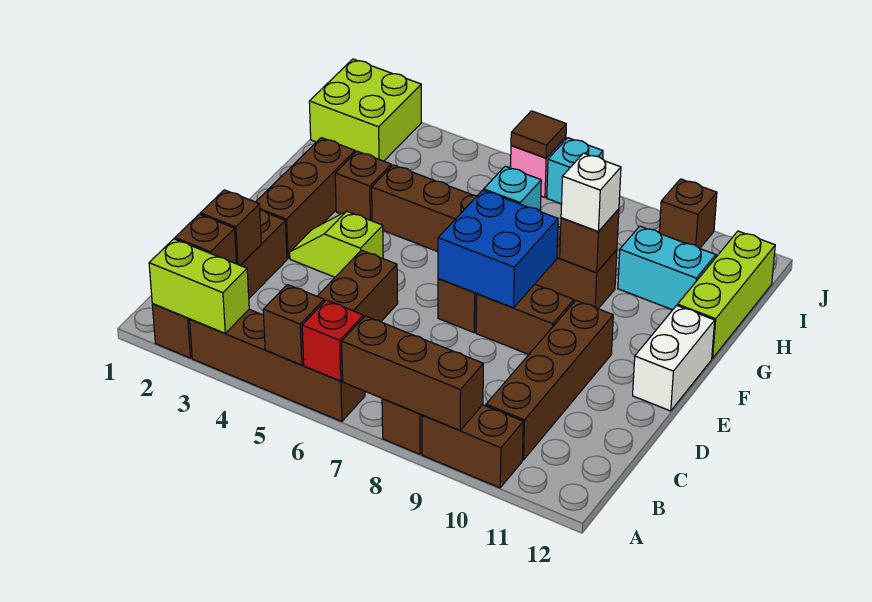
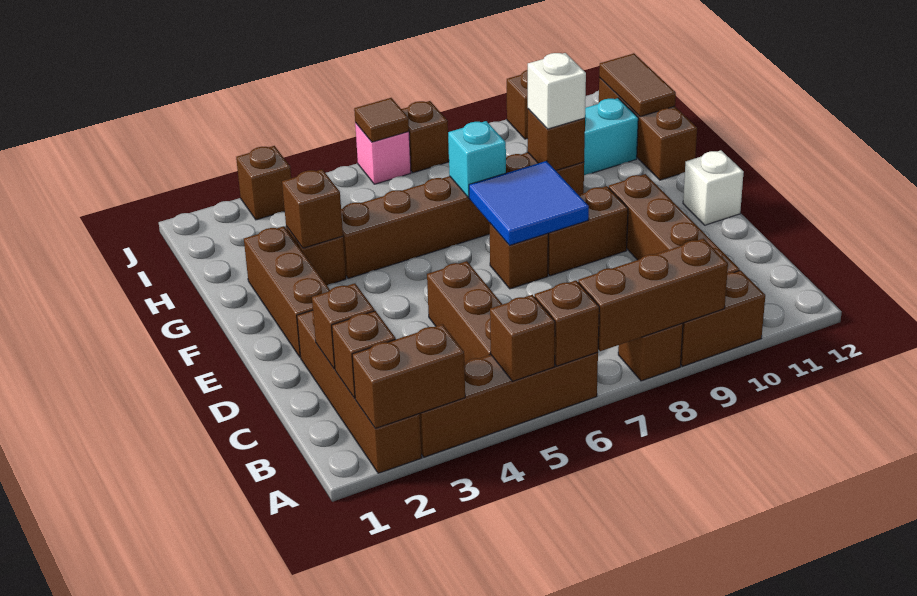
lime brick A2:A3 level 2 -> brown brick A2:A3 level 2
red brick A6 level 2 -> brown brick A6 level 2
lime slope E3:E4 level 1 top 4 -> none
blue brick E7:F8 level 2 -> blue tile E7:F8 level 2
white brick E12:F12 level 1 -> white brick E12 level 1
none -> brown brick G3 level 2
lime brick G12:I12 level 1 -> brown brick G12:I12 level 1
none -> brown tile H12:I12 level 2
lime brick I1:J2 level 1 -> none
none -> brown brick J3 level 1
cyan brick J7 level 1 -> brown brick J7 level 1

